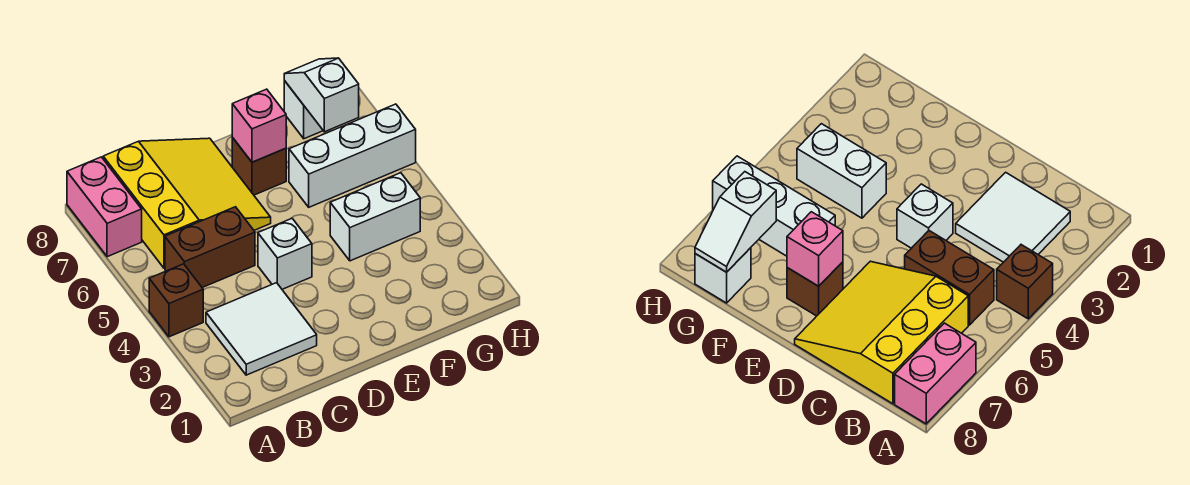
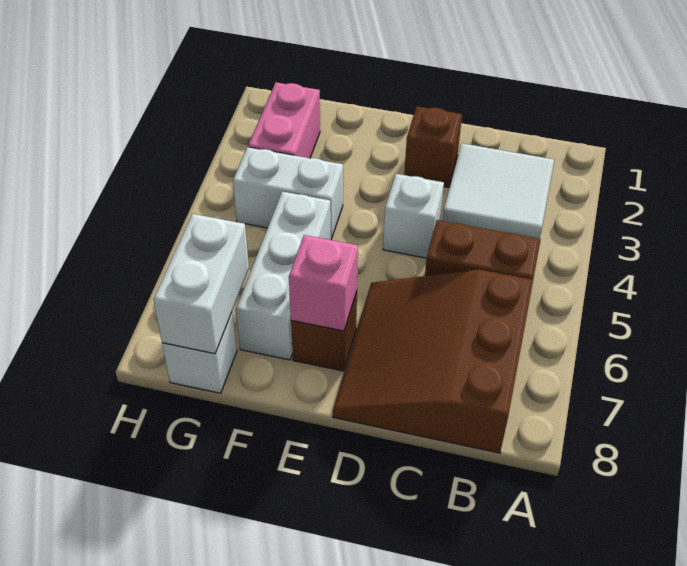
brown brick A4 level 1 -> brown brick D2 level 1
pink brick A7:A8 level 1 -> pink brick G2:G3 level 1
yellow slope B6:D8 level 1 top B -> brown slope B6:D8 level 1 top B
white brick F6:H6 level 1 -> white brick F5:F7 level 1
white slope G7:G8 level 2 top 7 -> white brick G7:G8 level 2

